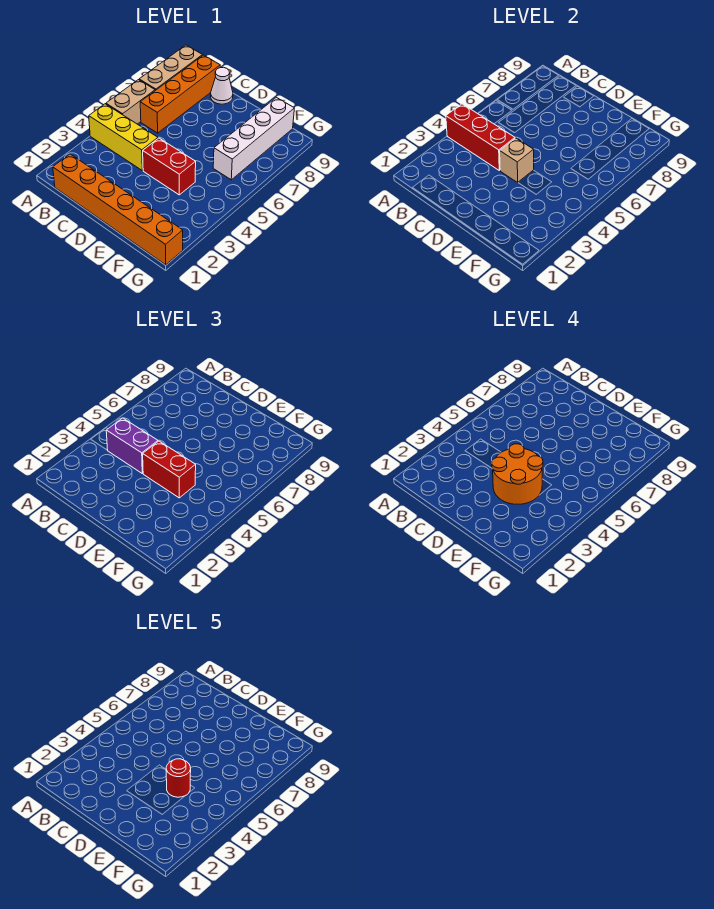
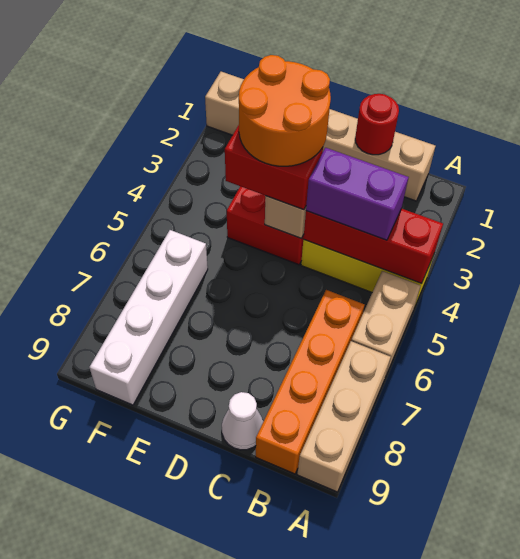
orange brick B1:G1 level 1 -> tan brick B1:G1 level 1
red round brick E4 level 5 -> red round brick C1 level 2

